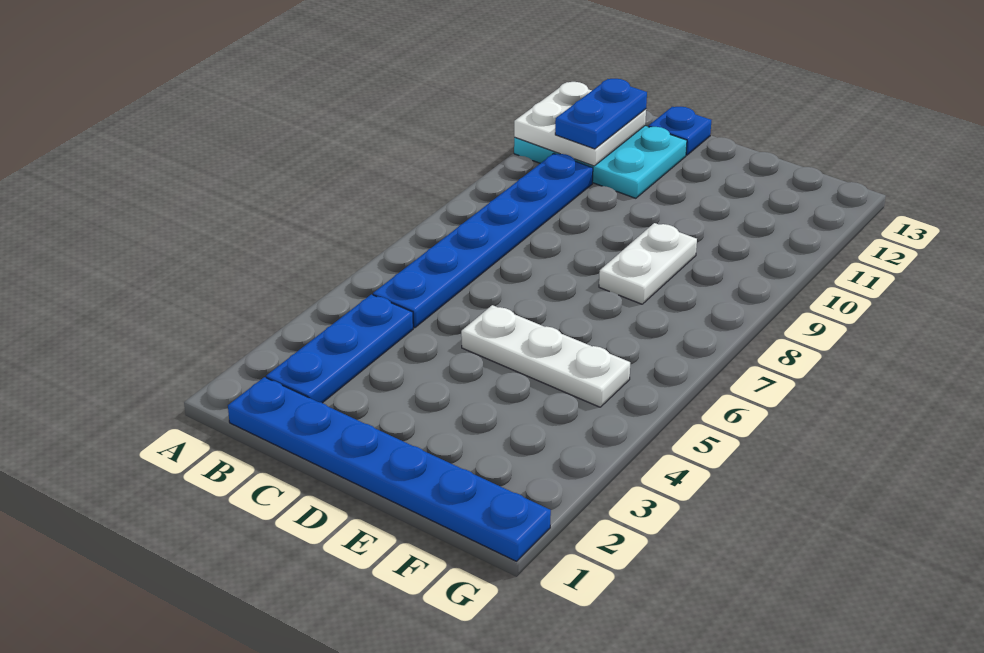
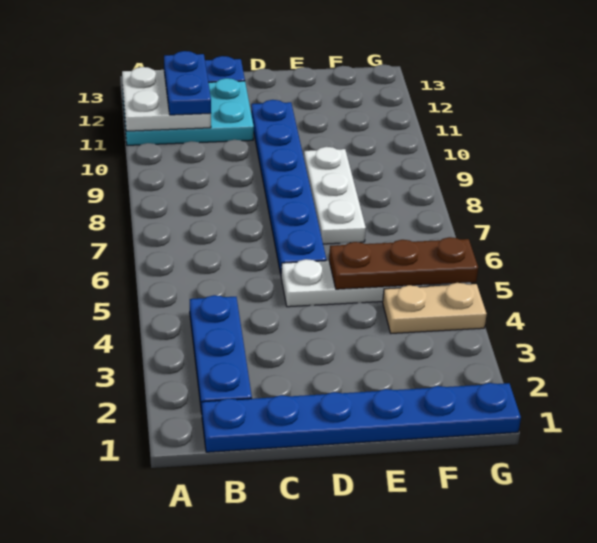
blue plate B5:B10 level 1 -> blue plate D6:D11 level 1
none -> brown plate E5:G5 level 2
white plate E8:E9 level 1 -> white plate E7:E9 level 1
none -> tan plate F4:G4 level 1

